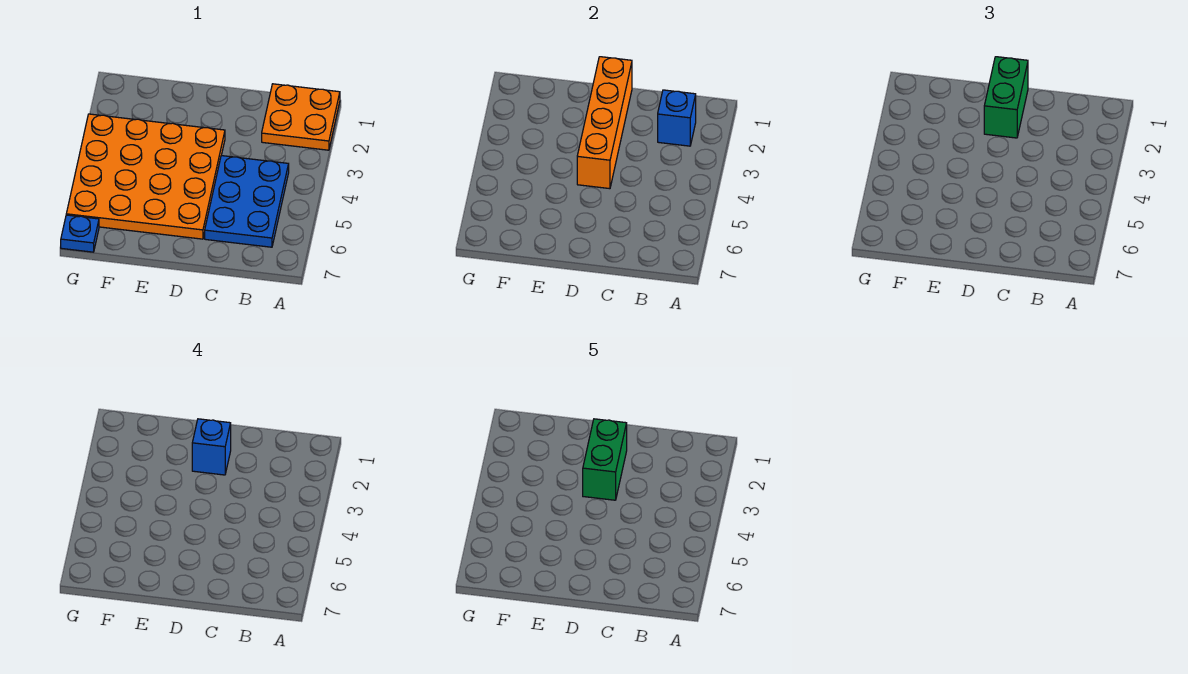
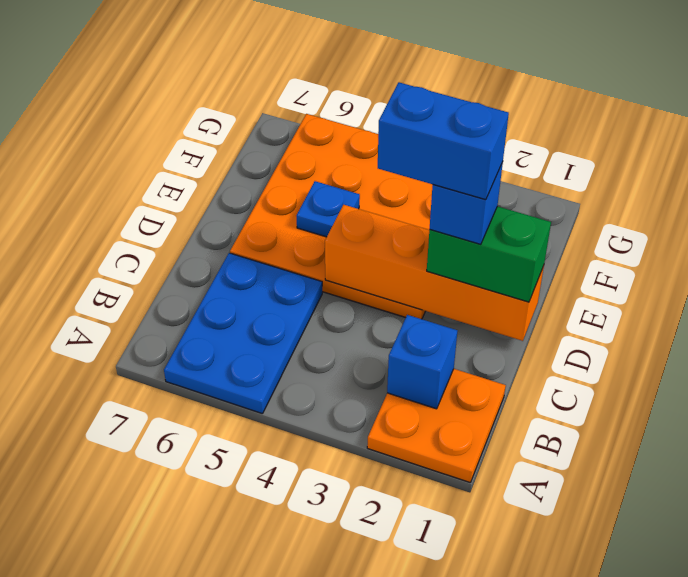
blue plate B4:C6 level 1 -> blue plate A5:C6 level 1
green brick D2:D3 level 5 -> blue brick D2:D3 level 5
blue plate G7 level 1 -> blue plate E5 level 2

